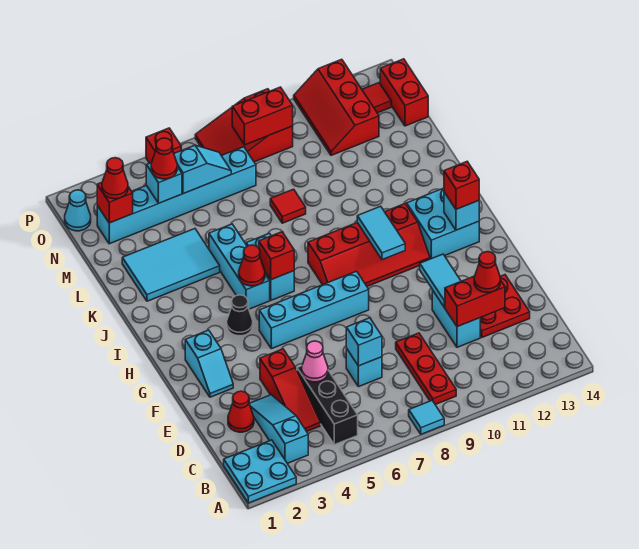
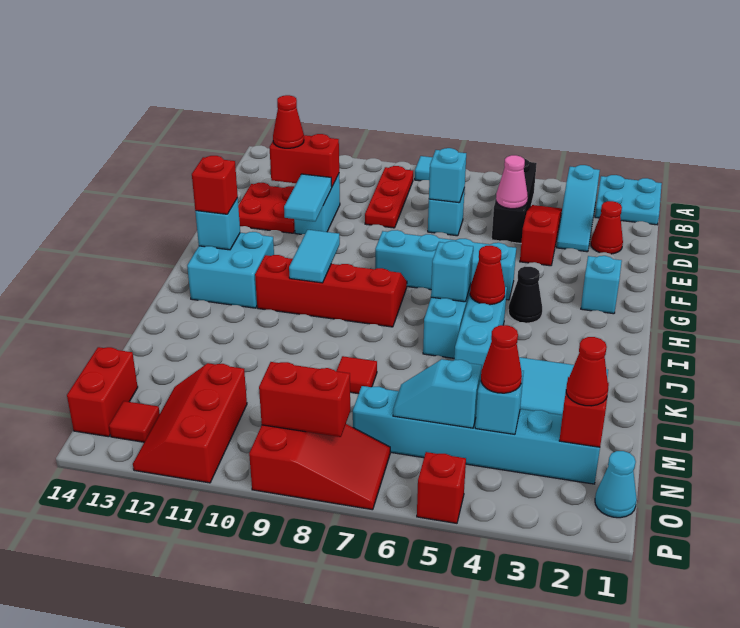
red brick I6 level 2 -> cyan brick I6 level 2
red slope N11:P12 level 1 top 12 -> red slope N11:P12 level 1 top 11

